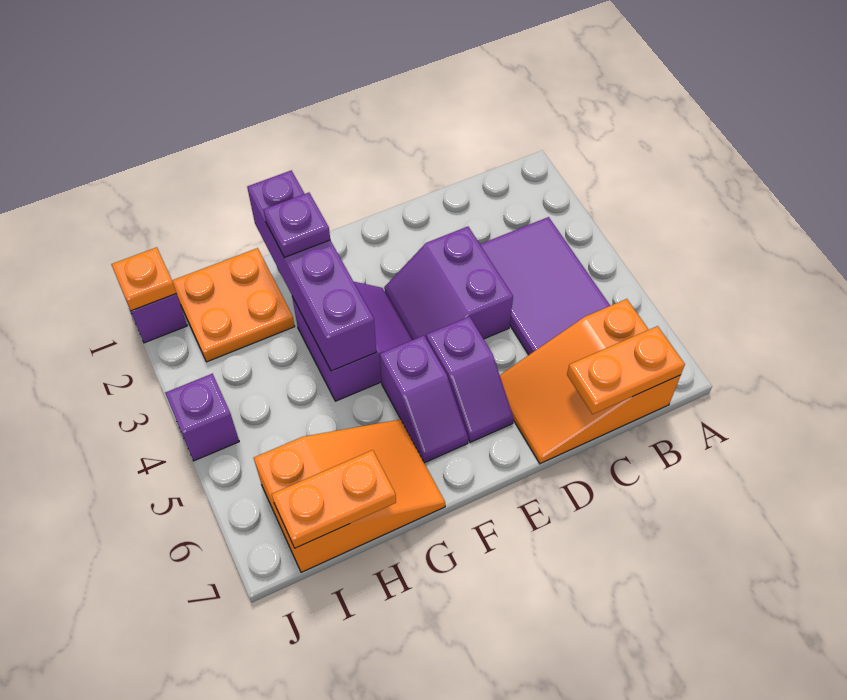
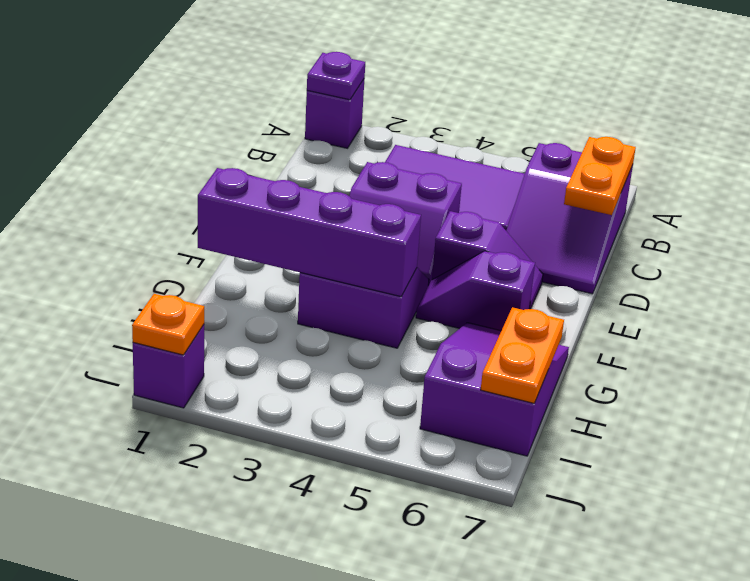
orange slope B6:D7 level 1 top B -> purple slope B6:D7 level 1 top B
purple slope F5:F6 level 1 top 5 -> purple slope F5:F6 level 1 top 6
purple plate G2 level 3 -> purple plate A1 level 2
orange slope G6:I7 level 1 top I -> purple slope G6:I7 level 1 top I
orange plate H1:I2 level 1 -> none
purple brick J4 level 1 -> purple brick A1 level 1

